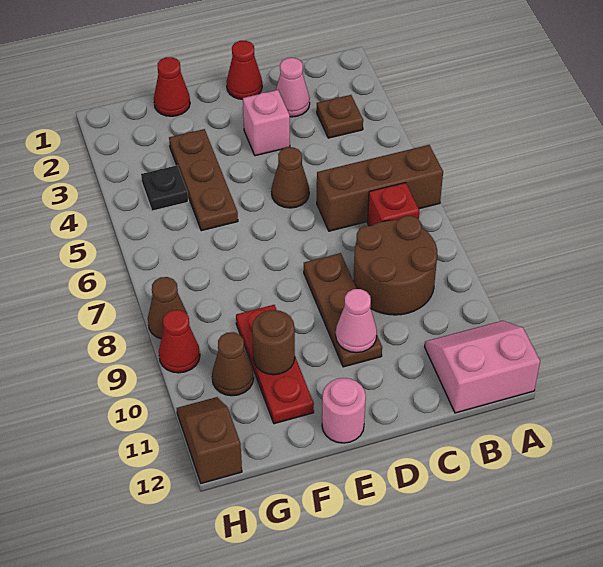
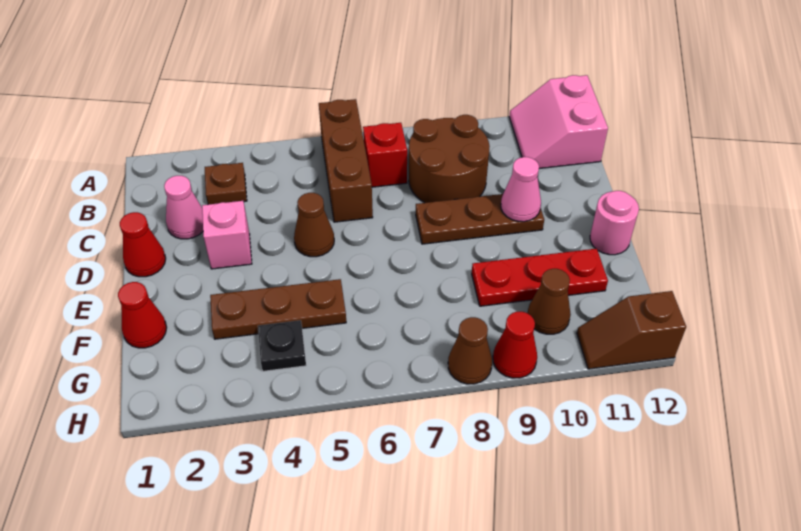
brown round brick F10 level 2 -> none

